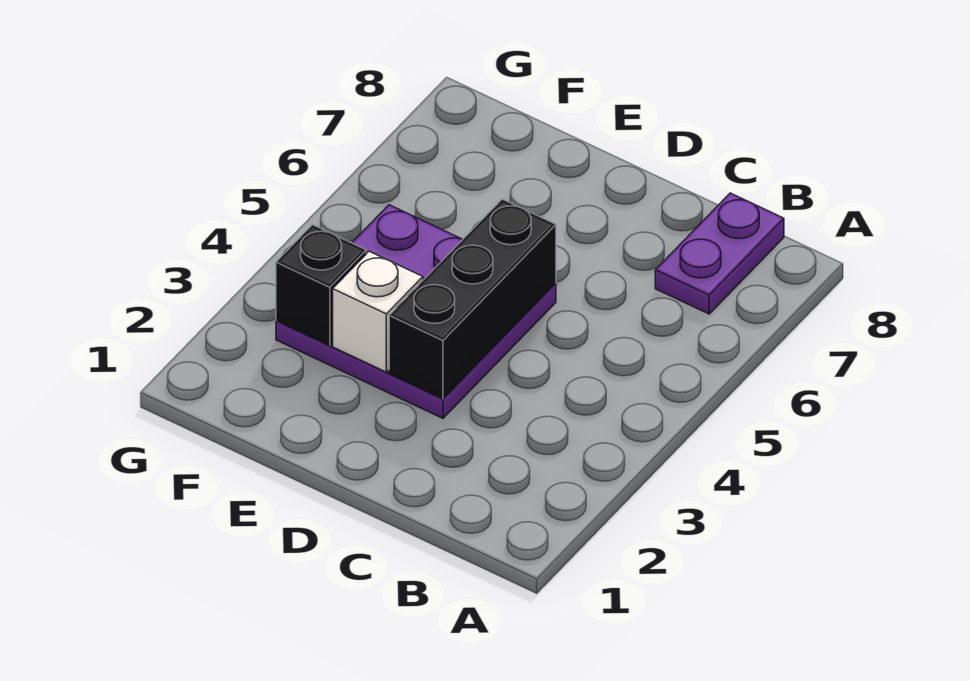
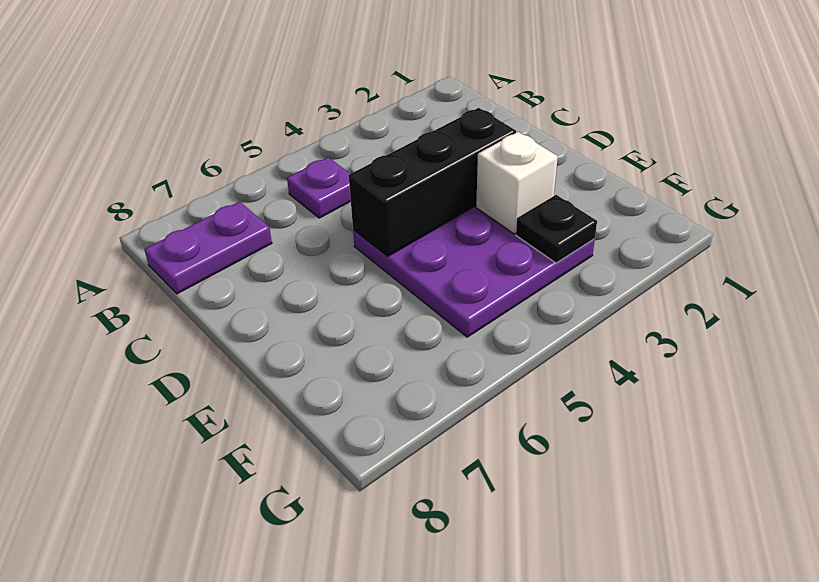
none -> purple plate B5 level 1
black brick F3 level 2 -> black plate F3 level 2

